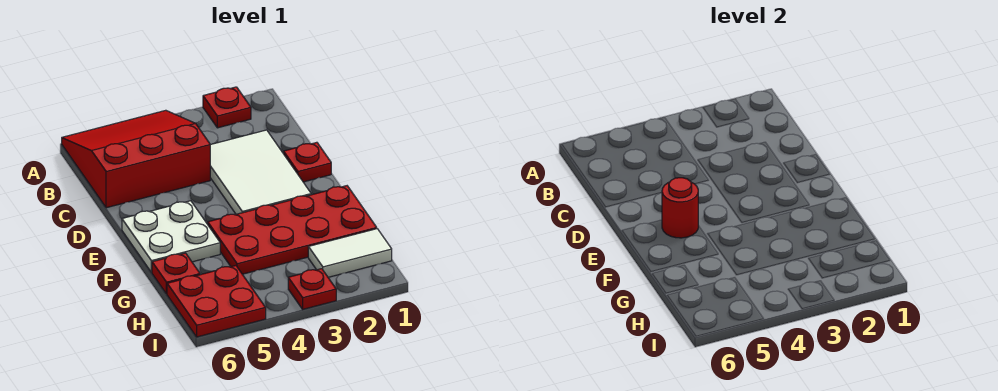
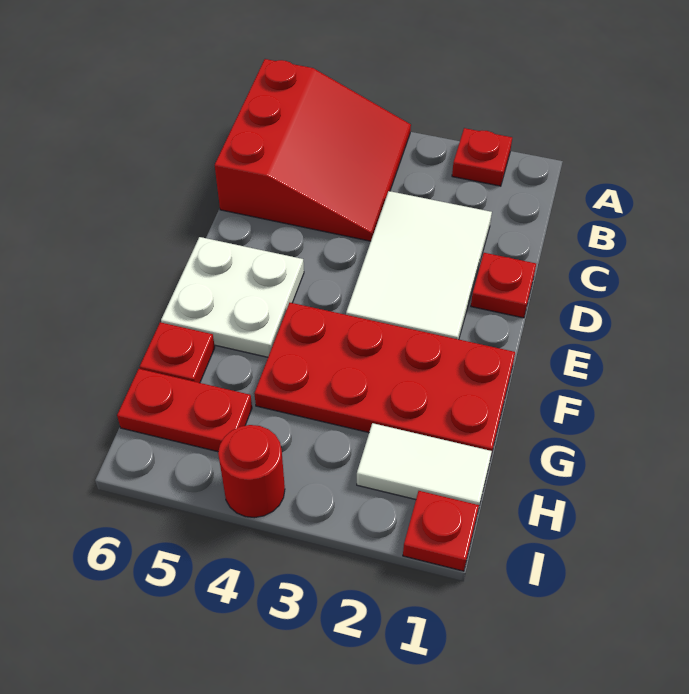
red slope A4:C6 level 1 top C -> red slope A4:C6 level 1 top 6
red round brick E5 level 2 -> red round brick I4 level 1
red plate H5:I6 level 1 -> red plate H5:H6 level 1
red plate I3 level 1 -> red plate I1 level 1

